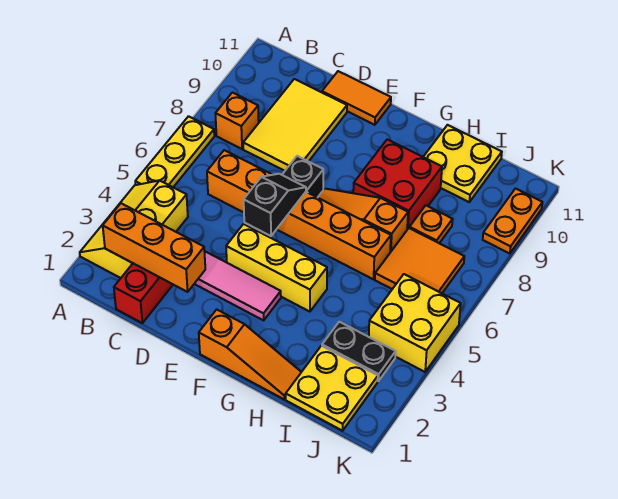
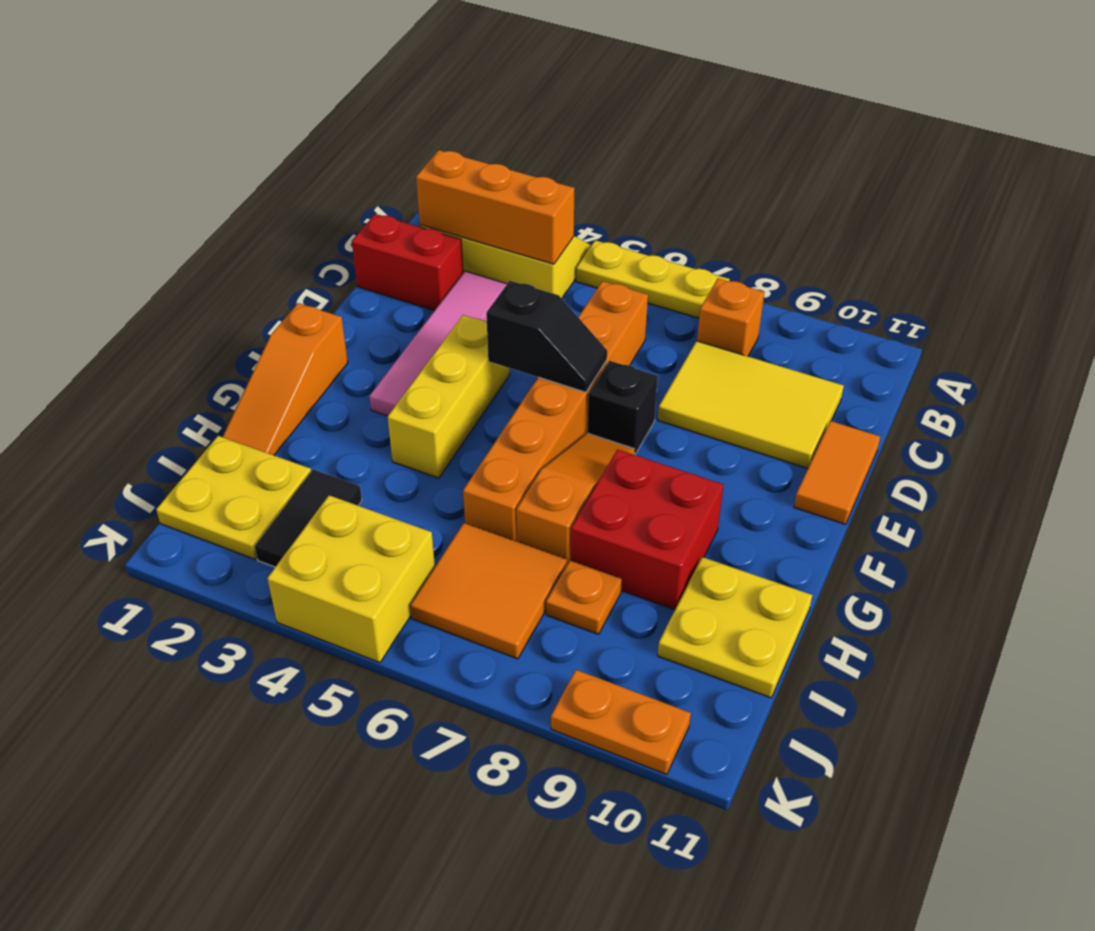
orange brick B2:D2 level 2 -> orange brick B2:B4 level 2
black plate I3:J3 level 1 -> black tile I3:J3 level 1

